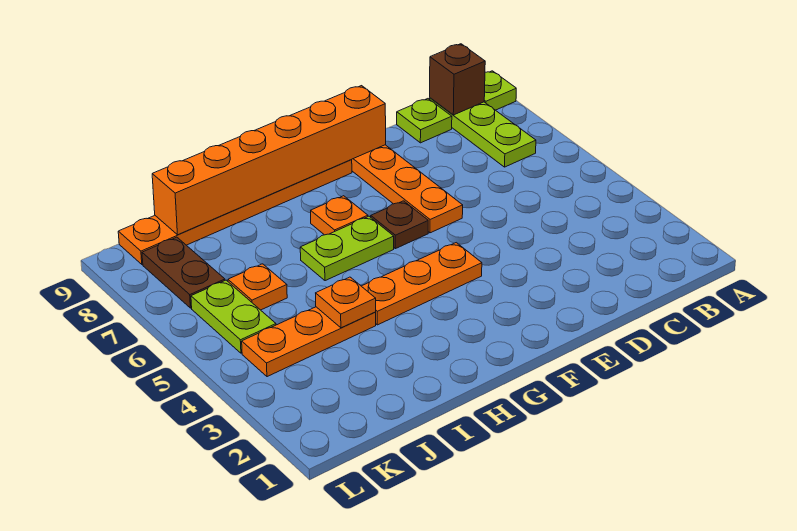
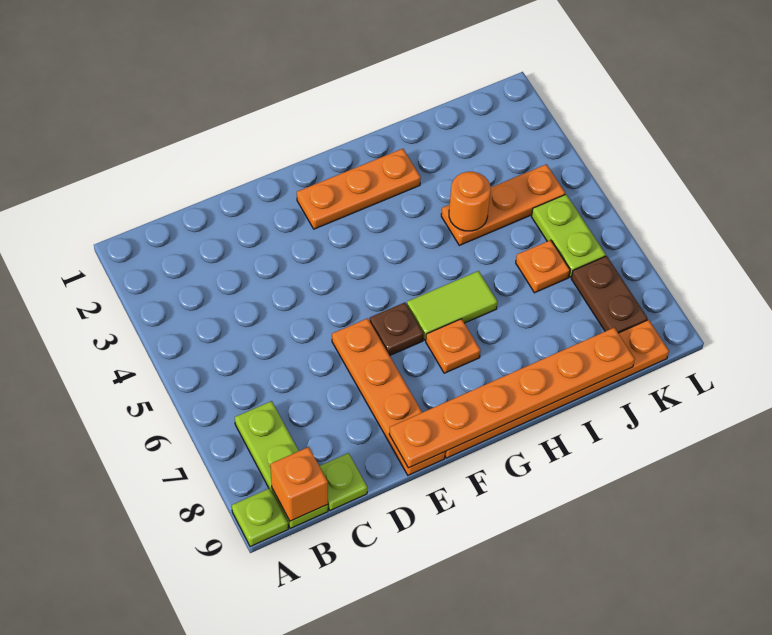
brown brick B9 level 2 -> orange brick B9 level 2
orange brick E9:J9 level 2 -> orange plate E9:J9 level 2
orange plate F4:H4 level 1 -> orange plate F2:H2 level 1
lime plate G6:H6 level 1 -> lime tile G6:H6 level 1
orange plate I4 level 2 -> orange round brick I4 level 2

